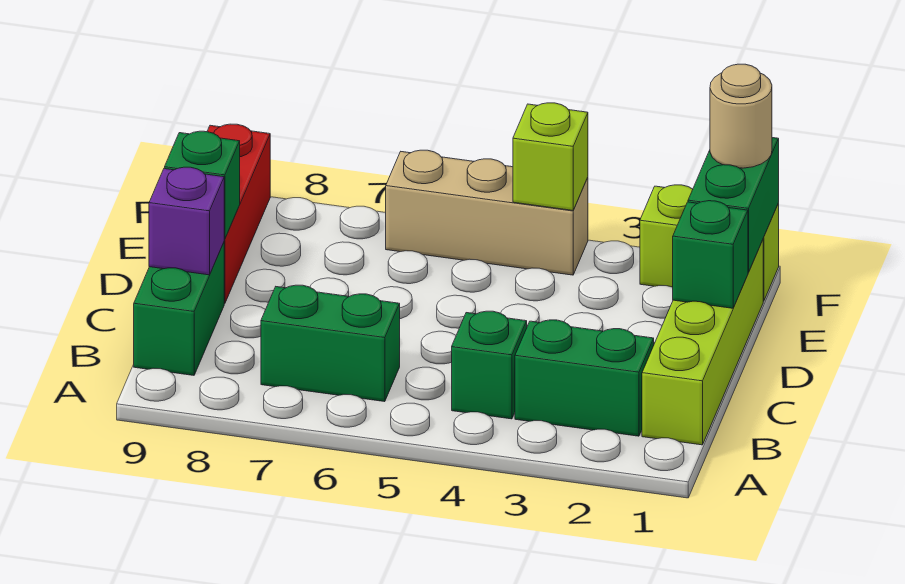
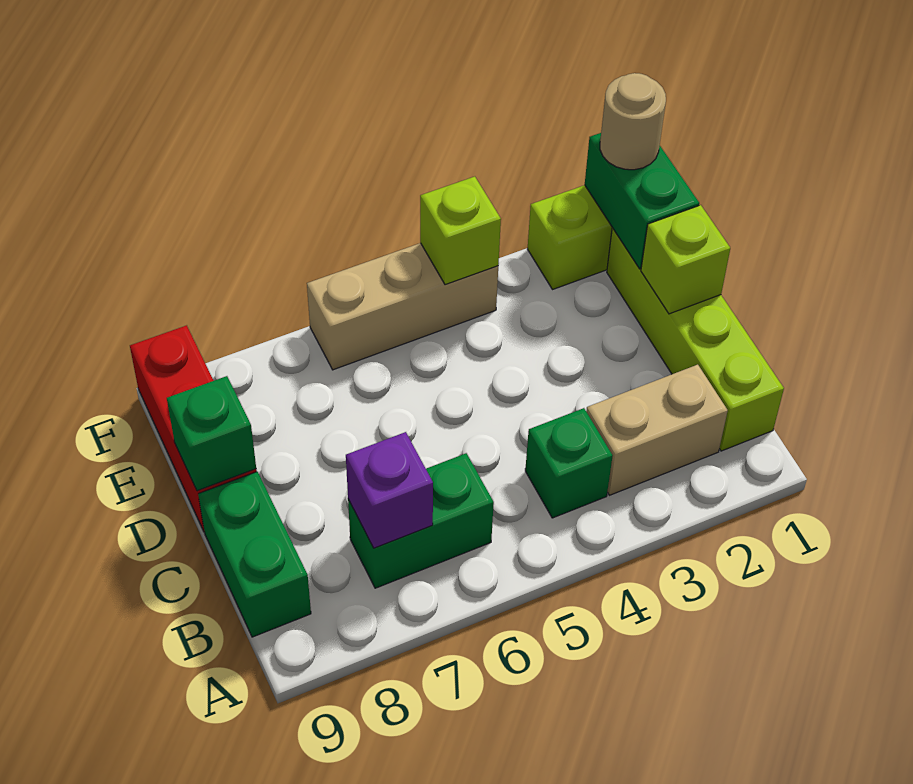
green brick B2:B3 level 1 -> tan brick B2:B3 level 1
purple brick C9 level 2 -> purple brick B7 level 2
green brick D1 level 2 -> lime brick D1 level 2

